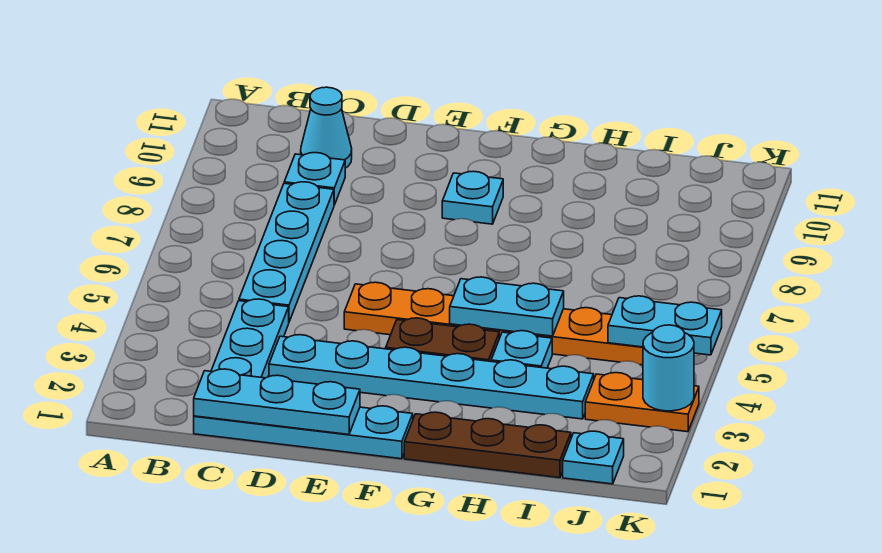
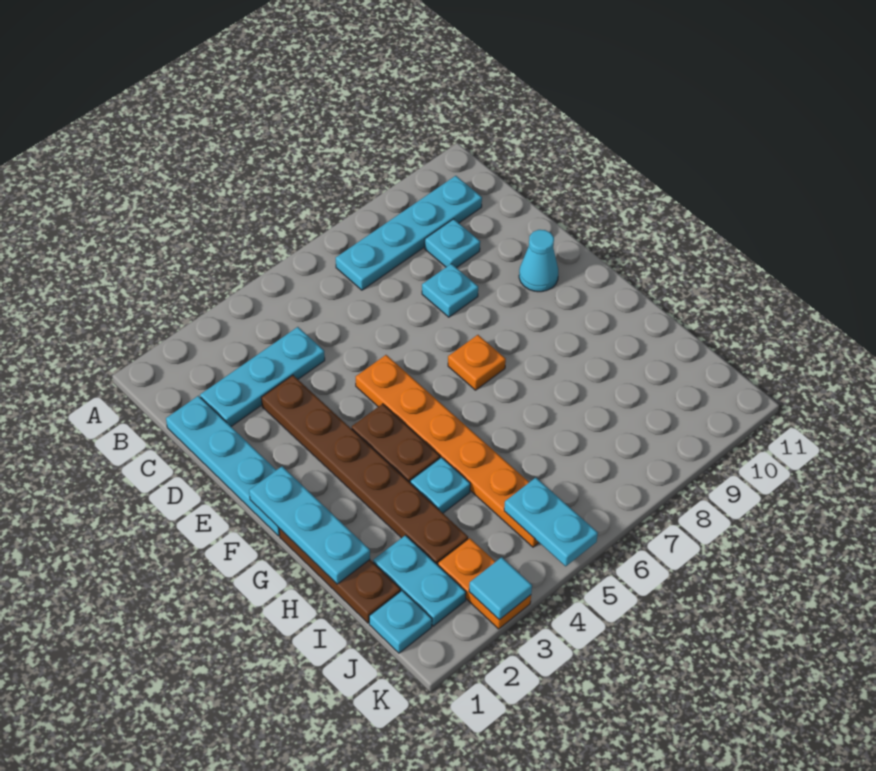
cyan plate C1:E1 level 2 -> cyan plate F1:H1 level 2
cyan plate C5:C8 level 1 -> cyan plate B7:B10 level 1
cyan cone C10 level 1 -> cyan cone E10 level 1
cyan plate D3:I3 level 1 -> brown plate D3:I3 level 1
none -> orange plate F7 level 1
cyan plate F9 level 1 -> cyan plate D8 level 1
cyan plate G5:H5 level 2 -> cyan plate I2:J2 level 1
cyan round brick K3 level 2 -> cyan tile K3 level 2

